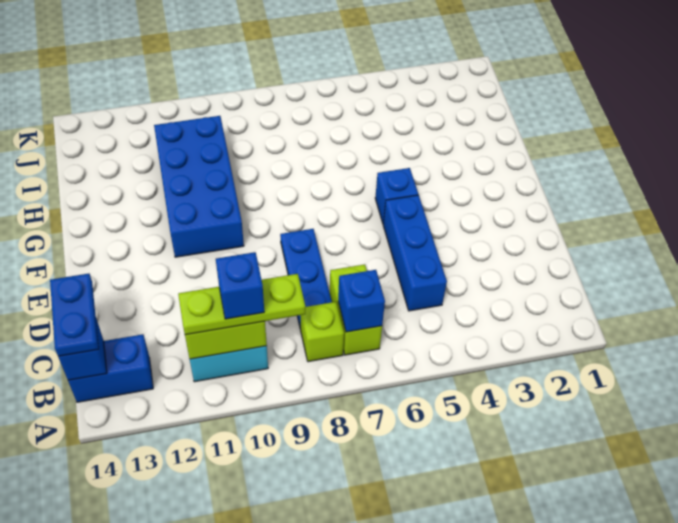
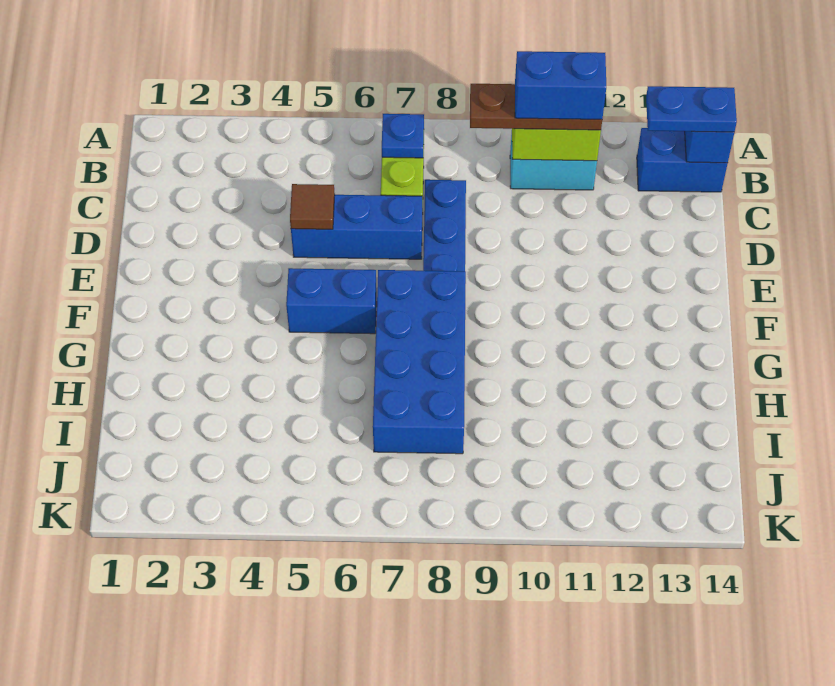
blue brick B7 level 2 -> blue plate B7 level 2
lime brick B8 level 1 -> none
lime plate B9:B11 level 3 -> brown plate B9:B11 level 3
blue brick B10 level 4 -> blue brick B10:B11 level 4
blue plate B14:C14 level 3 -> blue plate B13:B14 level 3
blue brick C5:E5 level 1 -> blue brick D5:D7 level 1
none -> brown tile D5 level 2
blue brick F5 level 1 -> blue brick F5:F6 level 1
blue brick F10:I11 level 1 -> blue brick F7:I8 level 1

